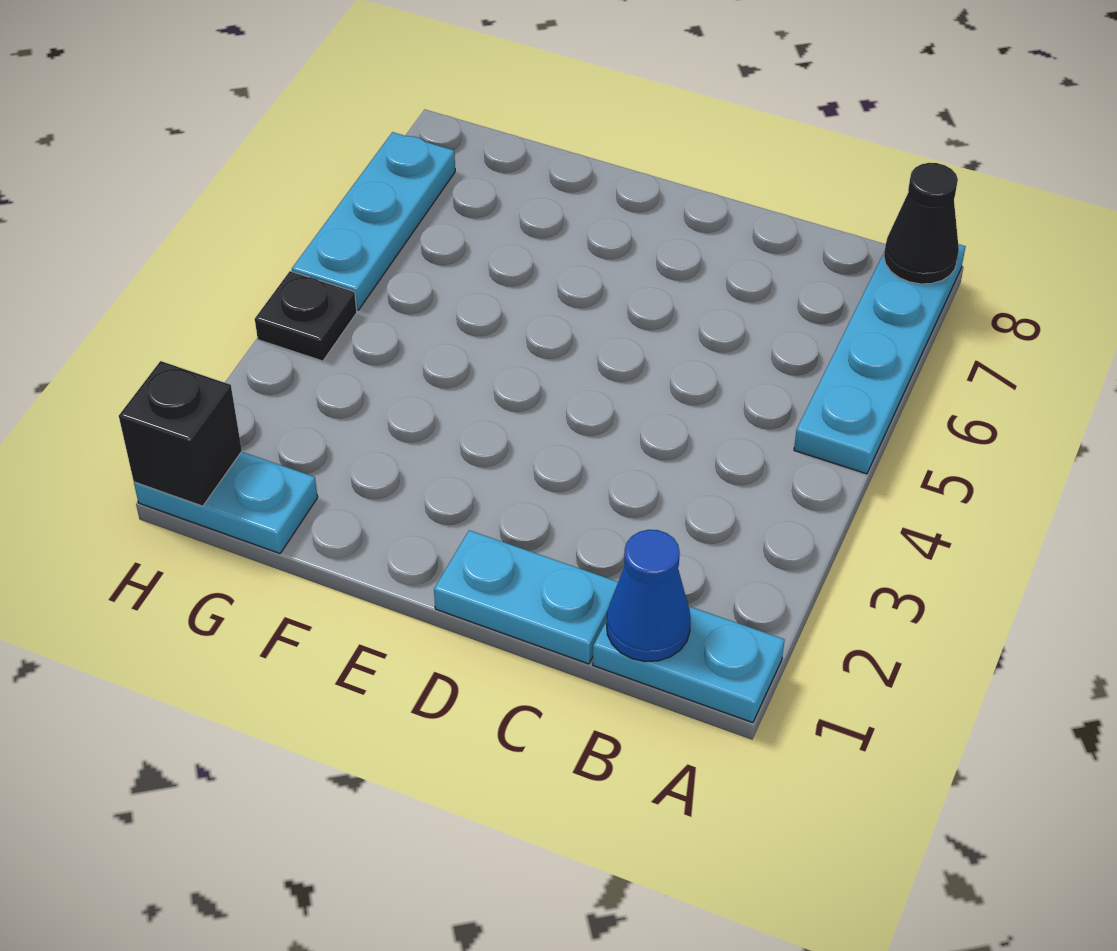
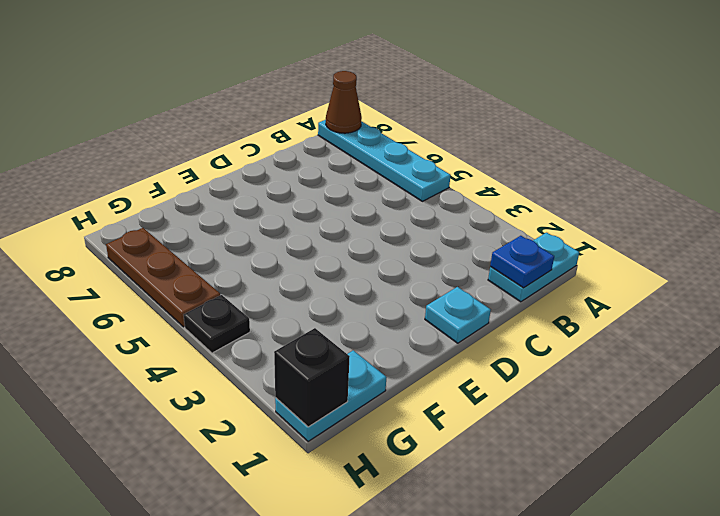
black cone A8 level 2 -> brown cone A8 level 2
blue cone B1 level 2 -> blue plate B1 level 2
cyan plate C1:D1 level 1 -> cyan plate D1 level 1
cyan plate H5:H7 level 1 -> brown plate H5:H7 level 1

